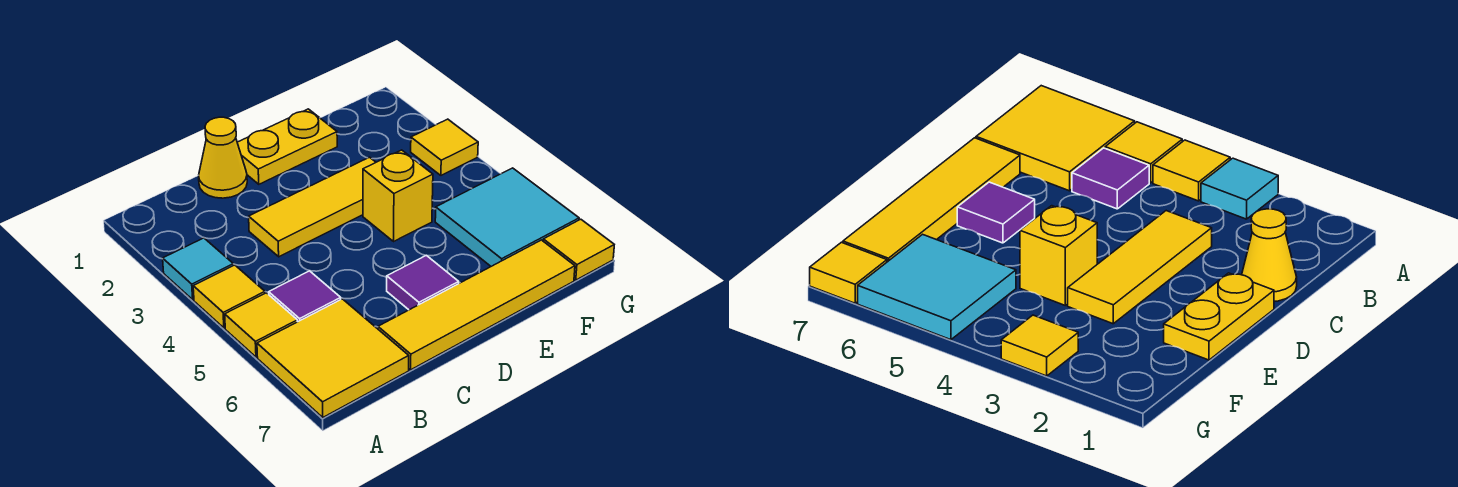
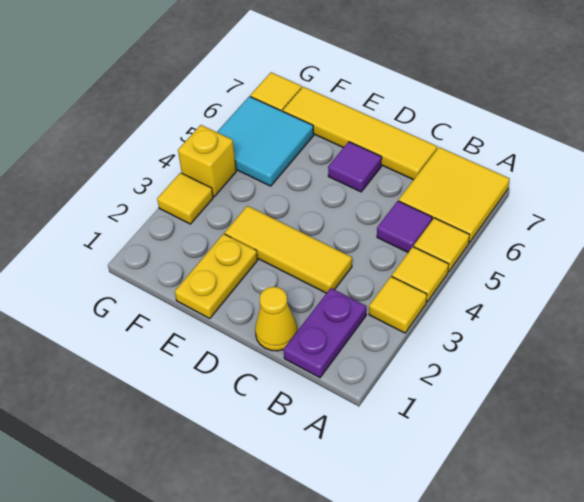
cyan tile A3 level 1 -> yellow tile A3 level 1
none -> purple plate B1:B2 level 1
yellow plate D1:E1 level 1 -> yellow plate E1:E2 level 1
yellow brick E4 level 1 -> yellow brick G4 level 1

